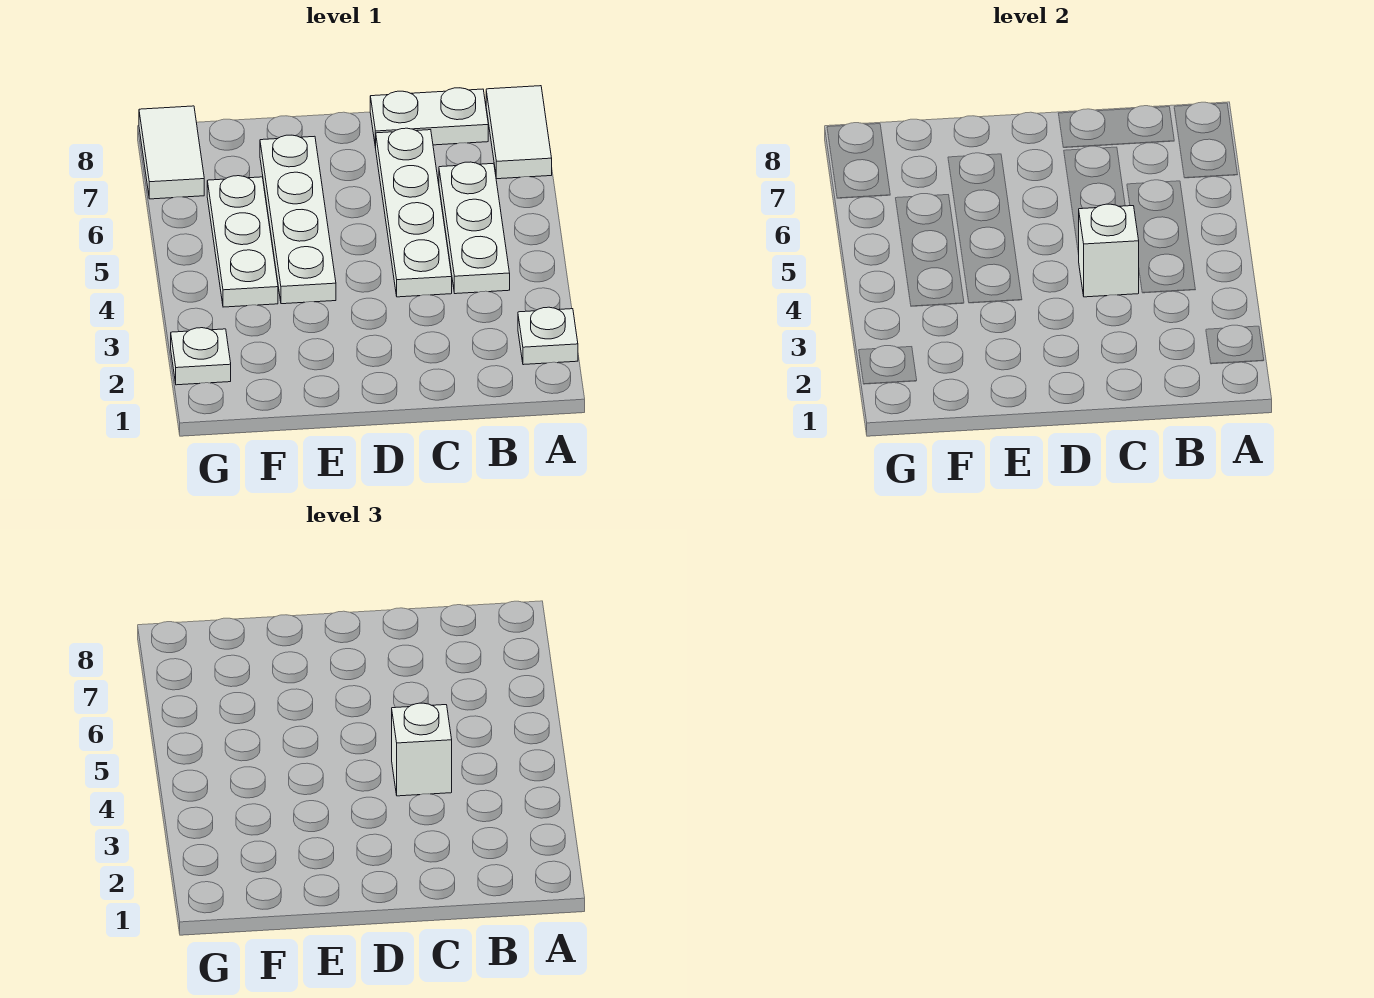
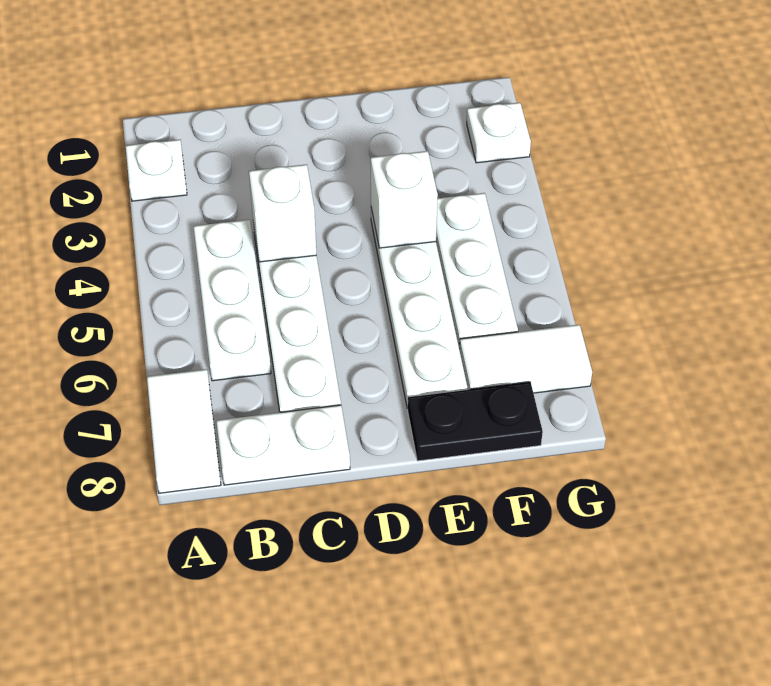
white brick C4 level 3 -> white brick E4 level 2
none -> black plate E8:F8 level 1
white tile G7:G8 level 1 -> white tile F7:G7 level 1

